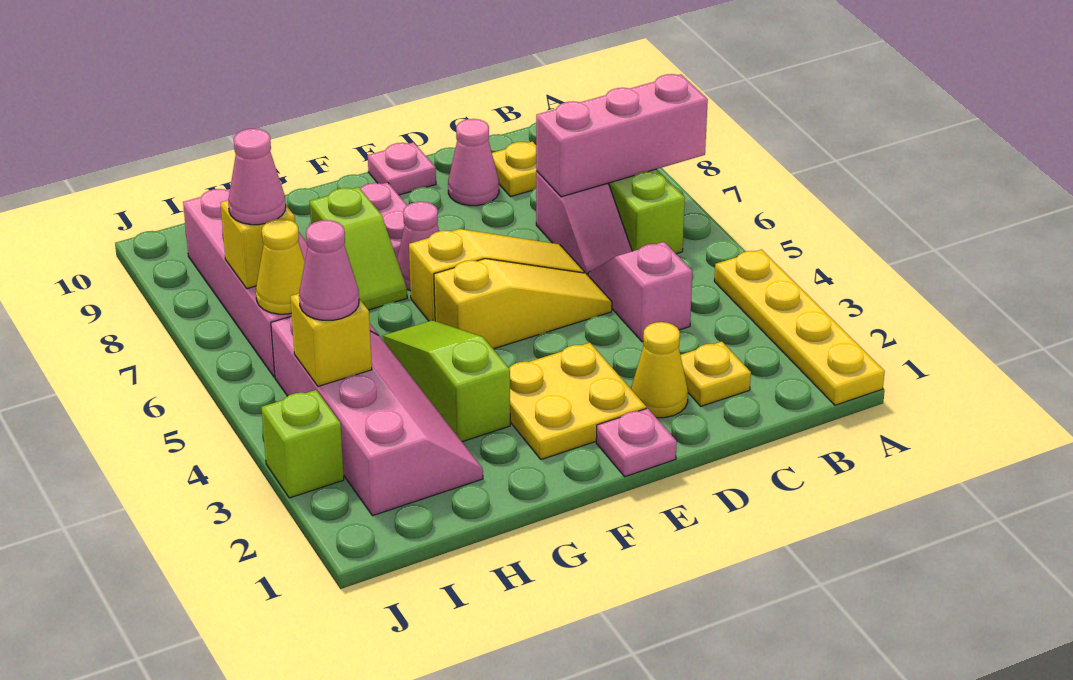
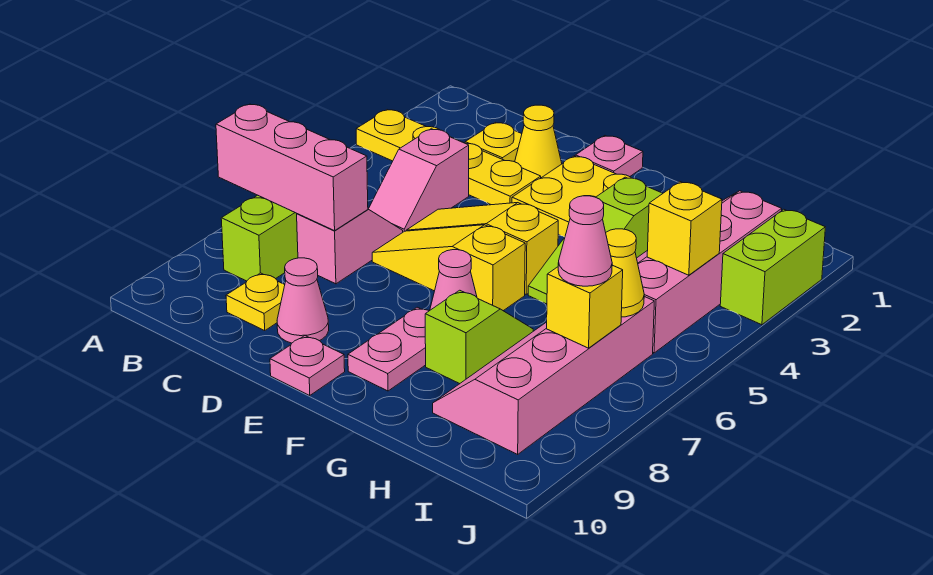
yellow plate A1:A4 level 1 -> yellow plate A3:D3 level 1
pink cone I4 level 3 -> none
lime brick J3 level 1 -> lime brick J2:J3 level 1

